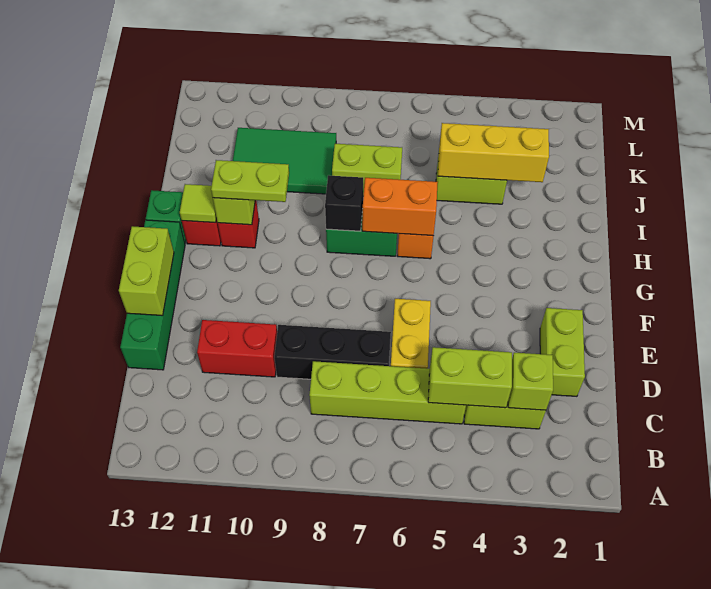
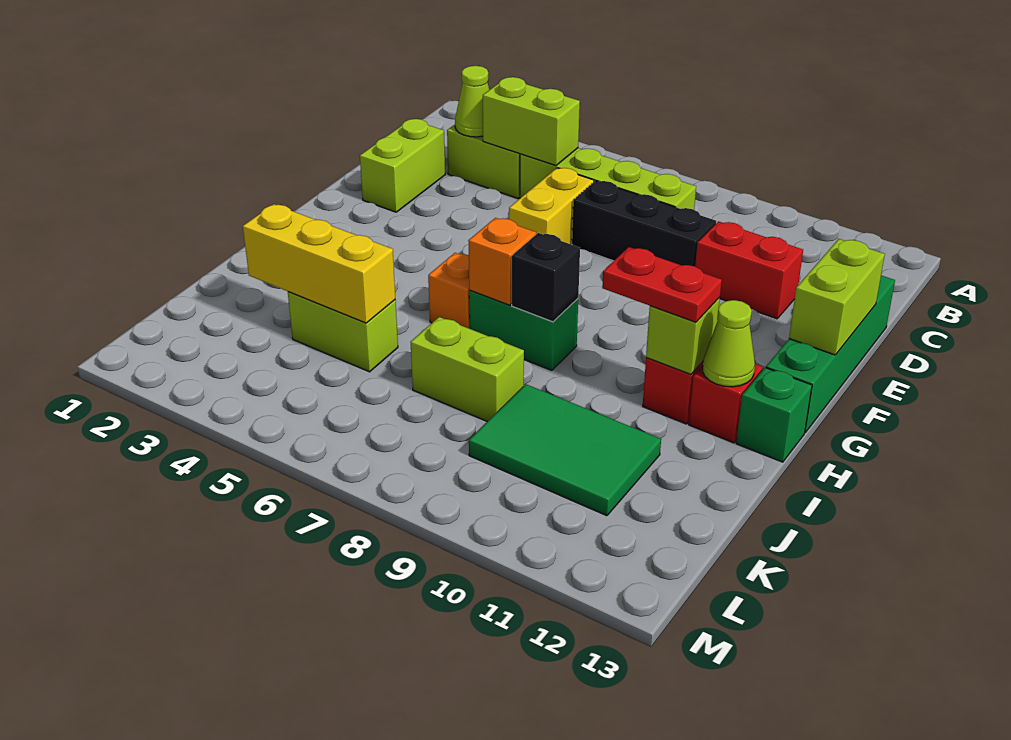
lime brick C3 level 2 -> lime cone C3 level 2
orange brick H6:H7 level 2 -> orange brick H7 level 2
lime plate H10:H11 level 3 -> red plate H10:H11 level 3
lime tile H12 level 2 -> lime cone H12 level 2

